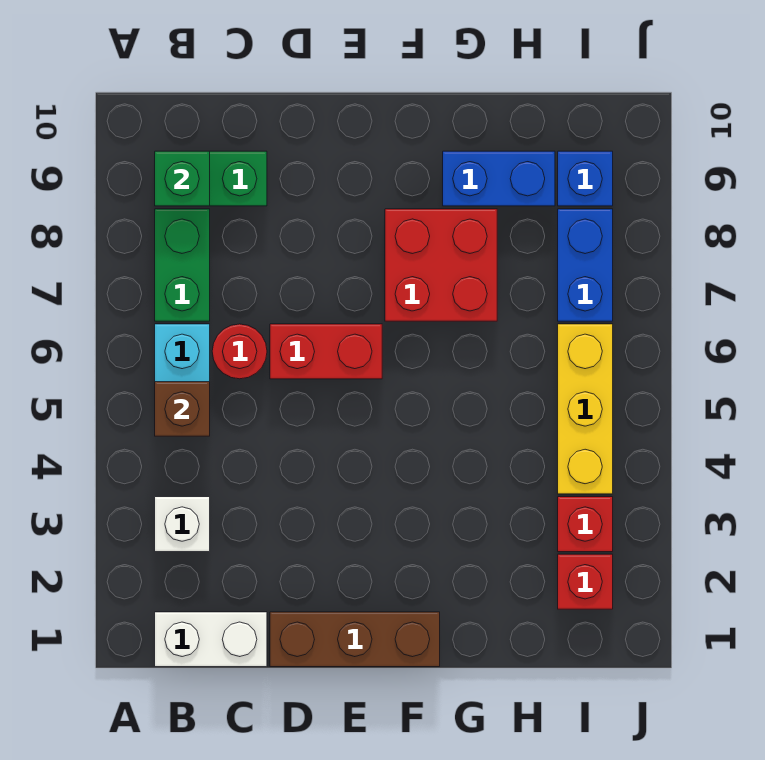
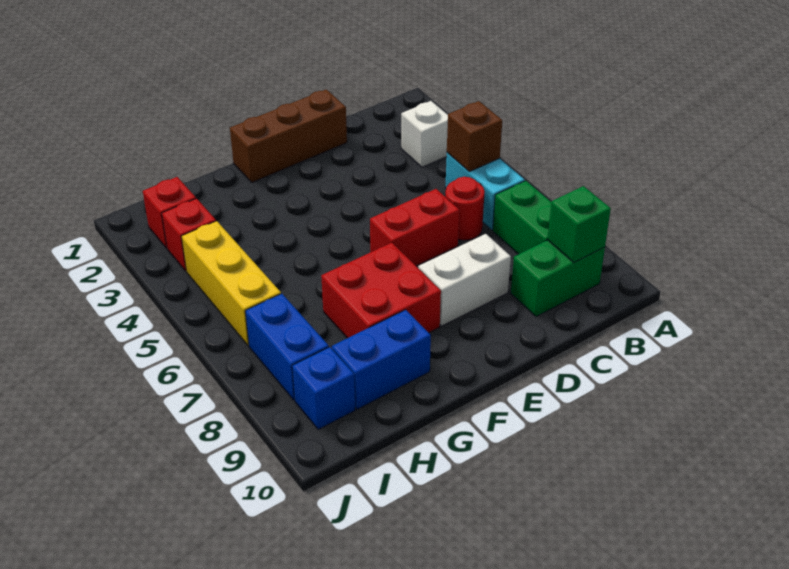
white brick B1:C1 level 1 -> white brick D8:E8 level 1

